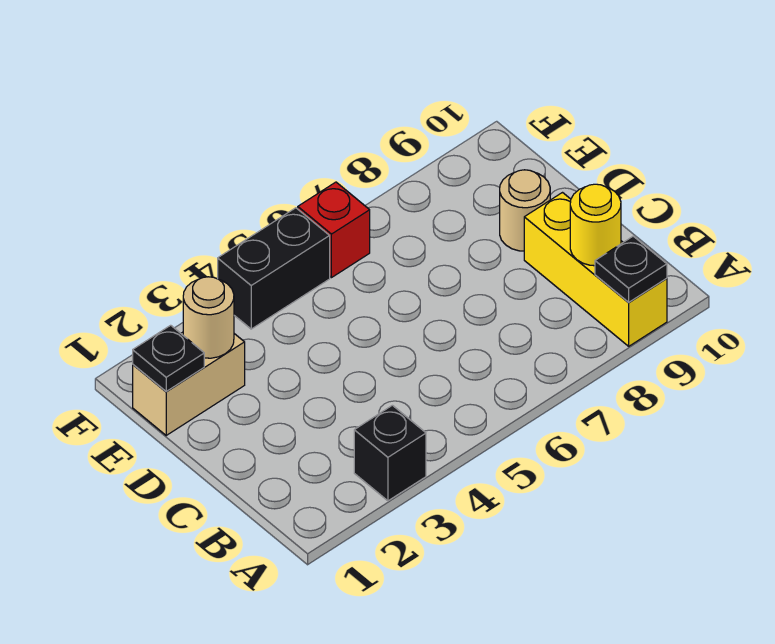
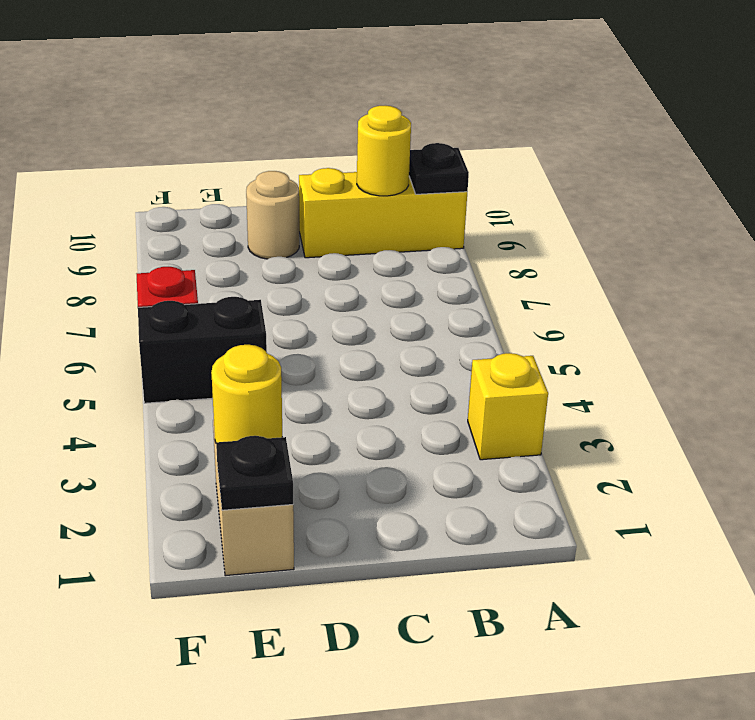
black brick A3 level 1 -> yellow brick A3 level 1
tan round brick E2 level 2 -> yellow round brick E2 level 2
black brick F4:F5 level 1 -> black brick E5:F5 level 1

